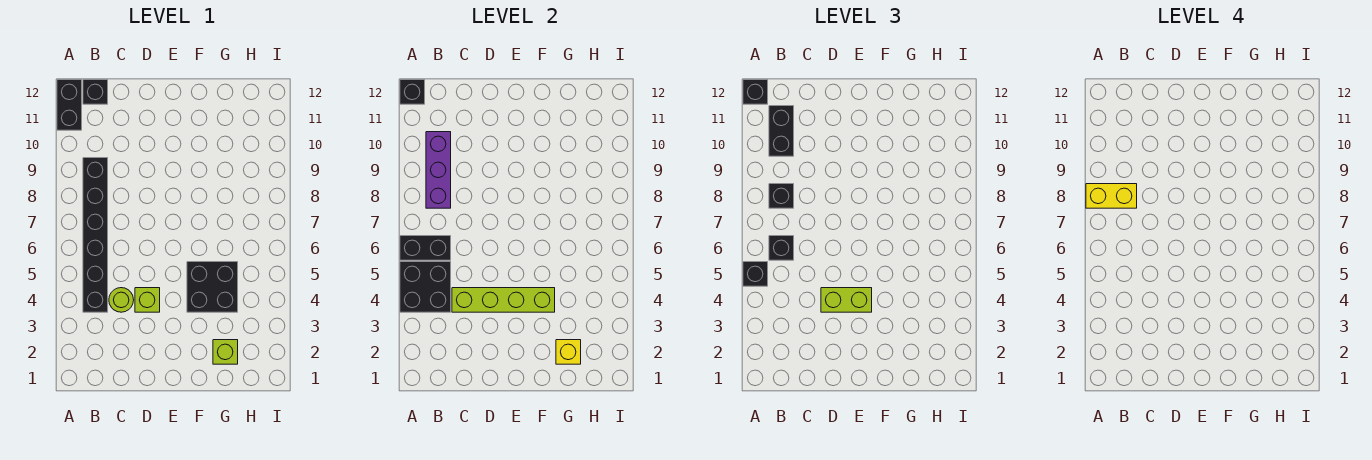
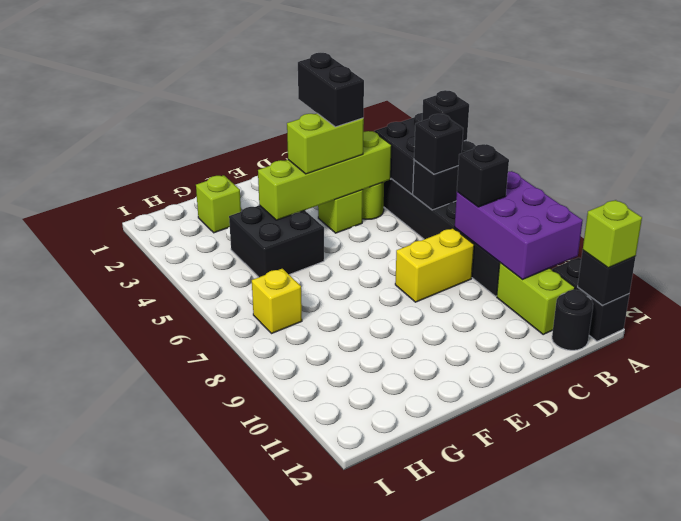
yellow brick A8:B8 level 4 -> yellow brick C8:D8 level 1
black brick A12 level 3 -> lime brick A12 level 3
purple brick B8:B10 level 2 -> purple brick A8:B10 level 2
none -> lime brick B10:B11 level 1
black brick B10:B11 level 3 -> black brick D3:D4 level 4
black brick B12 level 1 -> black round brick B12 level 1
yellow brick G2 level 2 -> yellow brick H7 level 1

